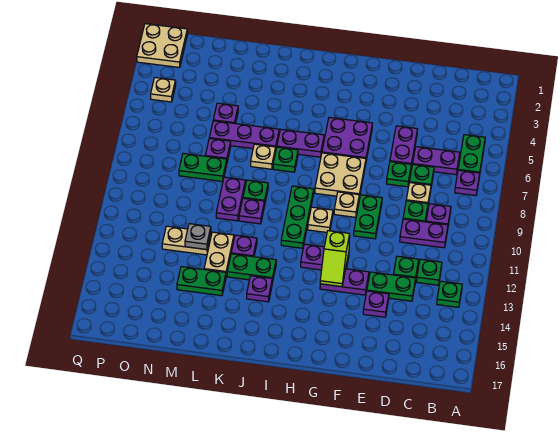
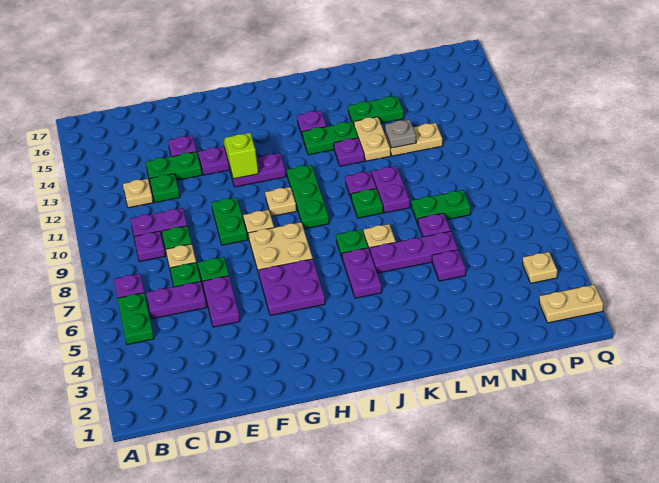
green plate B13 level 1 -> none
green plate C12 level 1 -> tan plate C12 level 1
purple plate I6:J6 level 1 -> purple plate J5:J6 level 1
tan plate P1:Q2 level 1 -> tan plate P2:Q2 level 1

